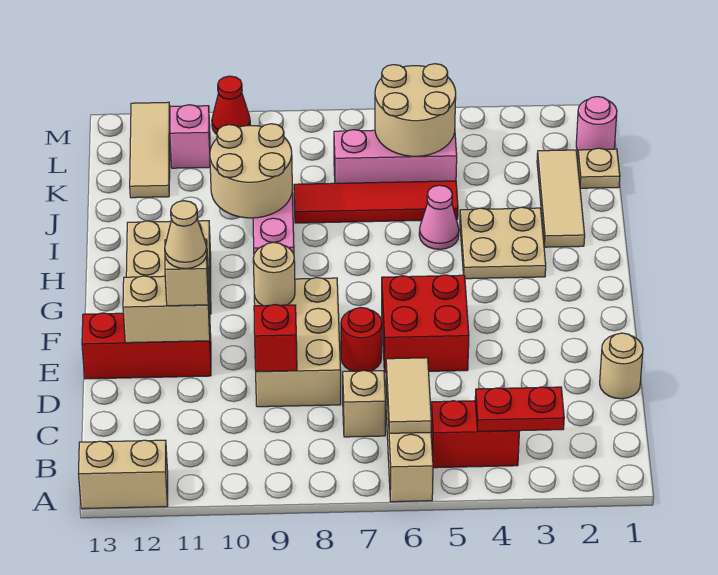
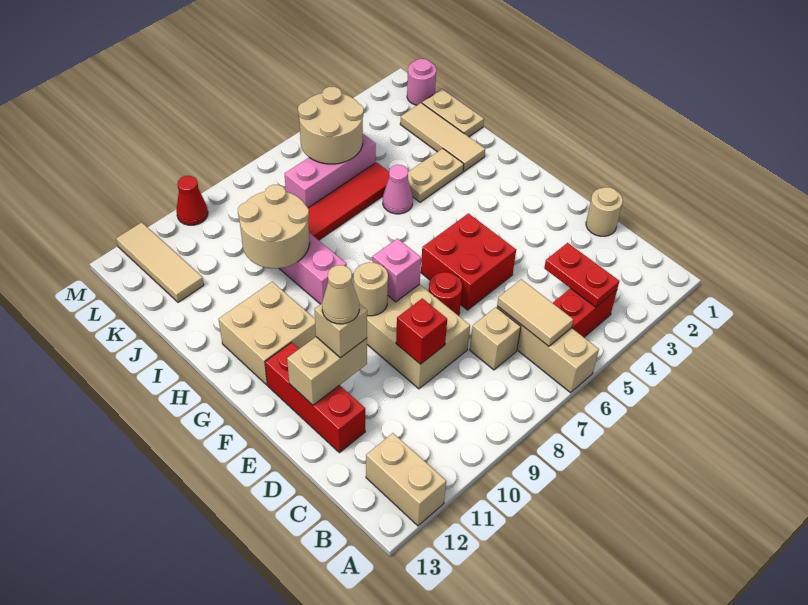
tan brick A12:A13 level 1 -> tan brick A12:B12 level 1
red plate B3:B4 level 2 -> red plate B4:C4 level 2
red brick E11:E13 level 1 -> red brick D12:F12 level 1
tan plate H3:I4 level 1 -> tan plate I3:I4 level 1
tan plate K1 level 1 -> tan plate J1:K1 level 1
pink brick L11 level 1 -> pink brick F8 level 2

